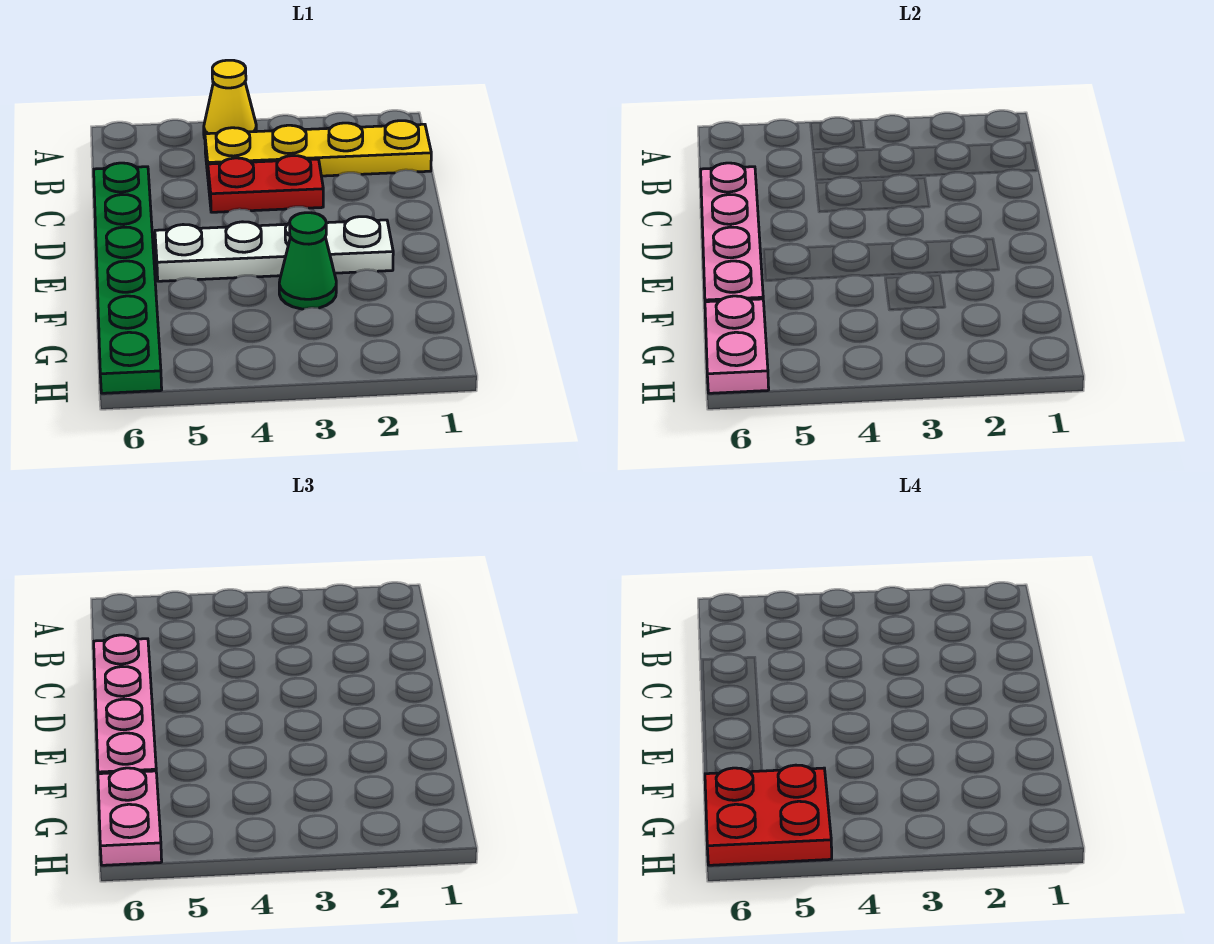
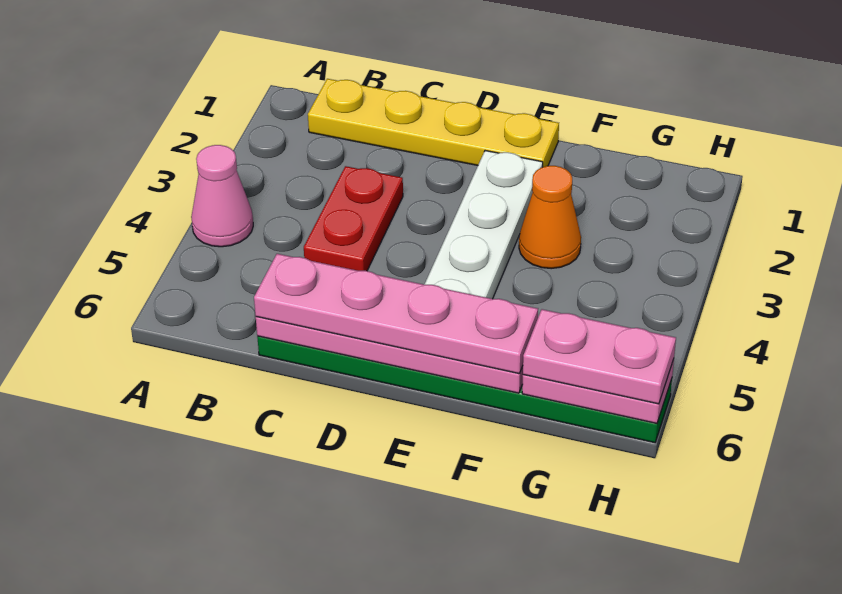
yellow cone A4 level 1 -> pink cone A4 level 1
yellow plate B1:B4 level 1 -> yellow plate B1:E1 level 1
green cone F3 level 1 -> orange cone F3 level 1
red plate G5:H6 level 4 -> none

